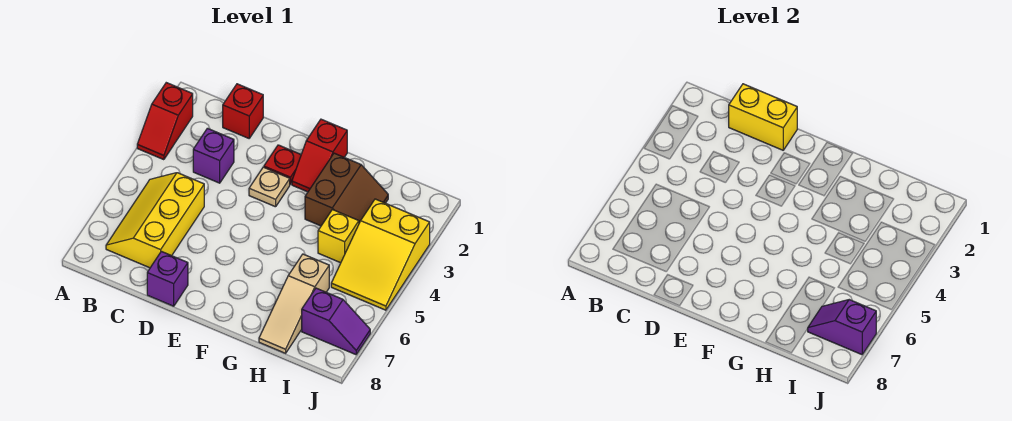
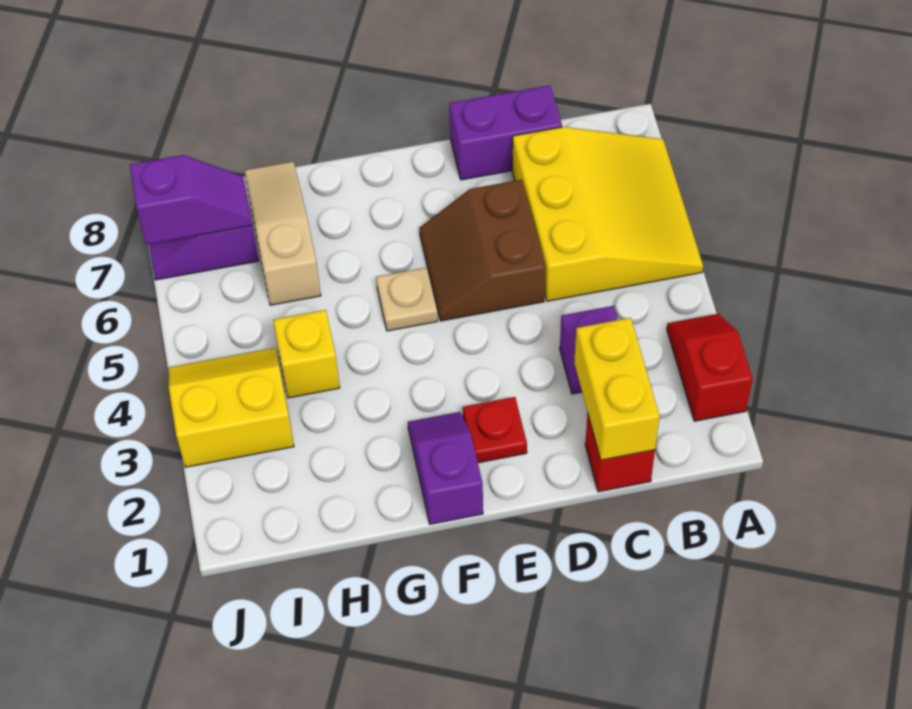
yellow slope B5:C7 level 1 top C -> yellow slope A5:C7 level 1 top C
yellow brick C1:D1 level 2 -> yellow brick C1:C2 level 2
purple brick D8 level 1 -> purple brick C8:D8 level 1
tan plate E3 level 1 -> tan plate F5 level 1
red slope F1:F2 level 1 top 1 -> purple slope F1:F2 level 1 top 1
brown slope G2:H3 level 1 top G -> brown slope D5:E6 level 1 top D
yellow slope I3:J5 level 1 top 3 -> yellow slope I3:J4 level 1 top 3

